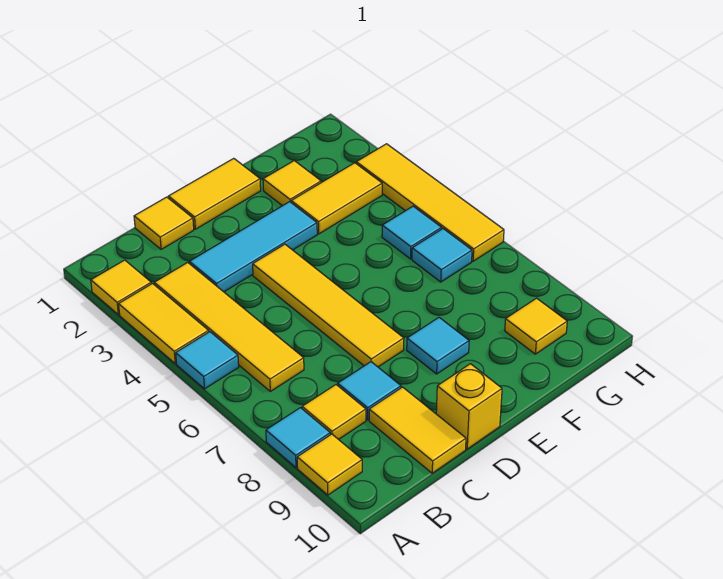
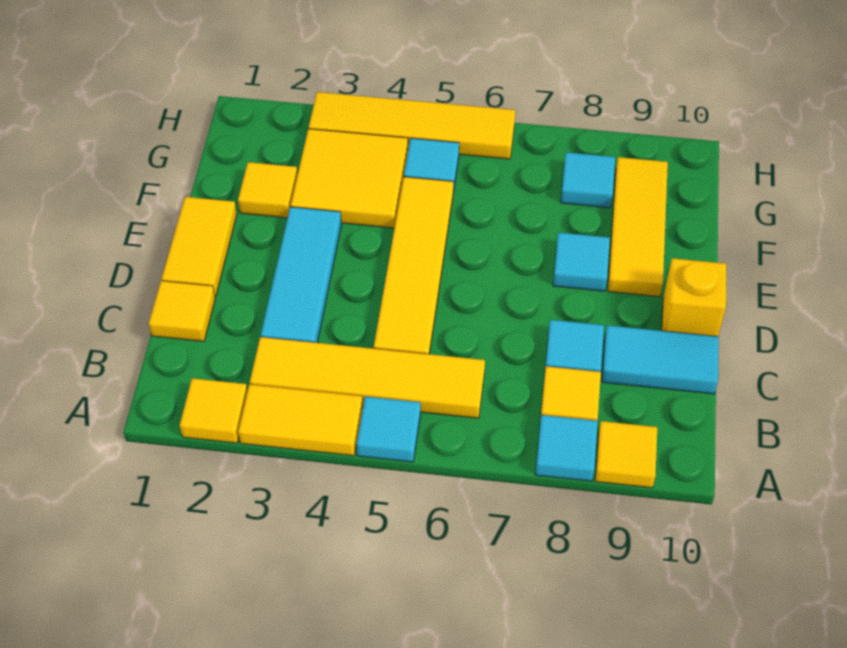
yellow tile C9:C10 level 1 -> cyan tile C9:C10 level 1
yellow tile D4:D7 level 1 -> yellow tile C5:F5 level 1
yellow tile F3:G3 level 1 -> yellow tile F3:G4 level 1
cyan tile G6 level 1 -> cyan tile G8 level 1
yellow tile G9 level 1 -> yellow tile E9:G9 level 1

